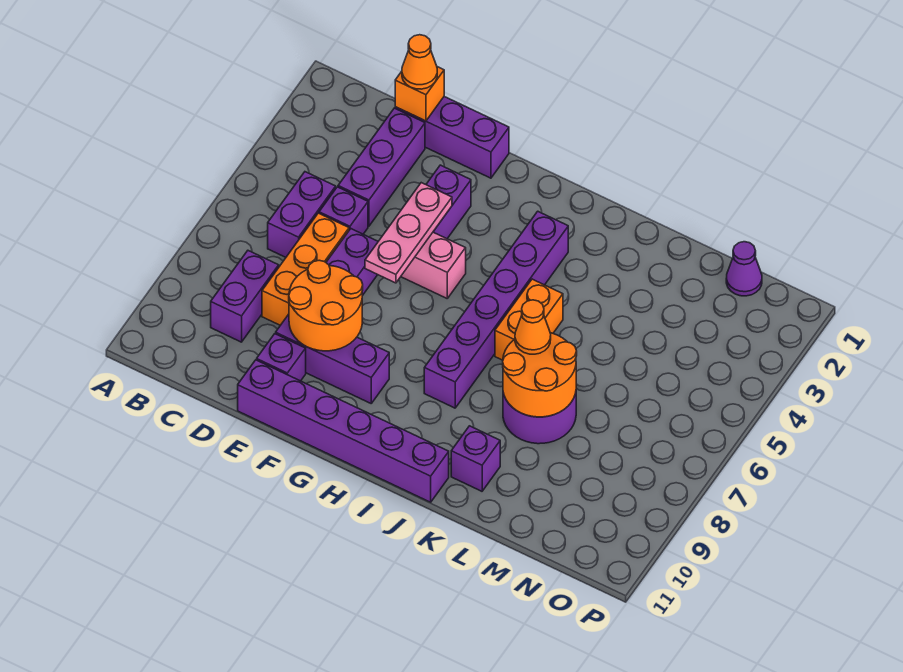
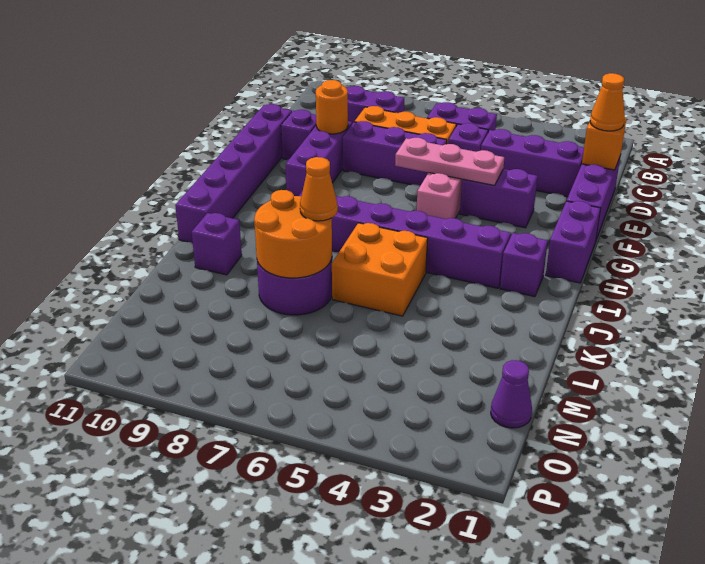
orange round brick E8:F9 level 2 -> orange round brick E9 level 2
none -> purple brick G1:H1 level 1
none -> purple brick I2 level 1
orange brick J5:J6 level 1 -> orange brick J5:K6 level 1

